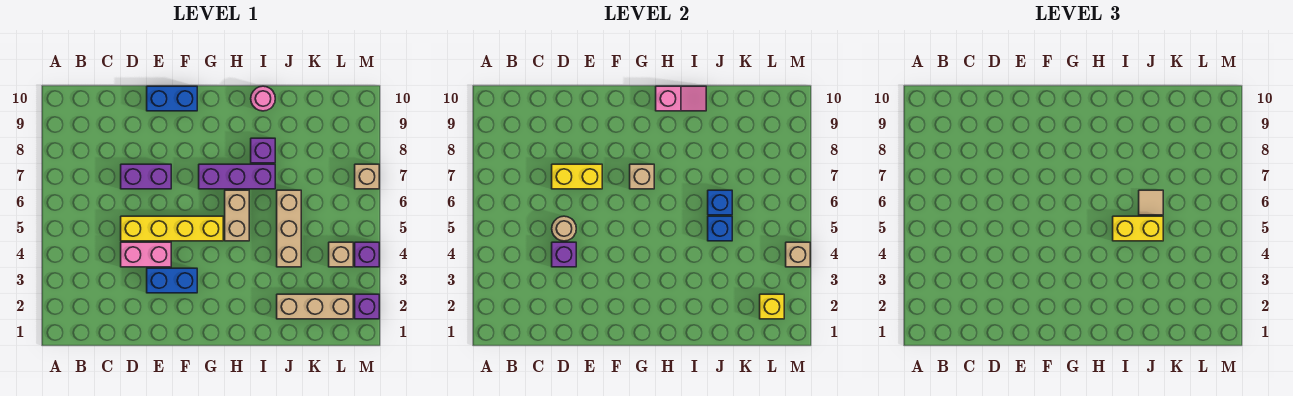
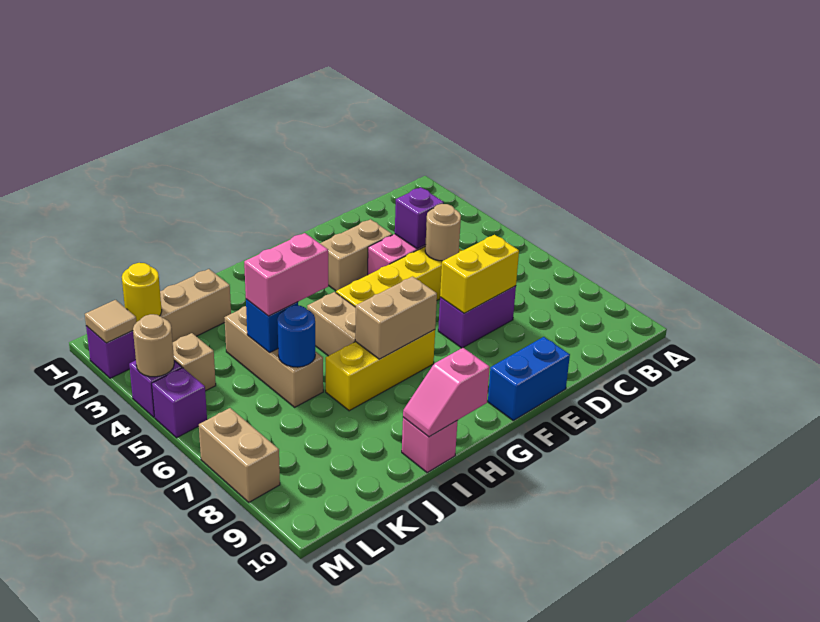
blue brick E3:F3 level 1 -> tan brick E3:F3 level 1
purple brick G7:I7 level 1 -> yellow brick G7:I7 level 1
tan brick G7 level 2 -> tan brick G7:H7 level 2
yellow brick I5:J5 level 3 -> pink brick I5:J5 level 3
purple brick I8 level 1 -> purple brick M5 level 1
pink round brick I10 level 1 -> pink brick I10 level 1
blue brick J6 level 2 -> blue round brick J6 level 2
tan tile J6 level 3 -> tan tile M2 level 2
yellow brick L2 level 2 -> yellow round brick L2 level 2
tan brick M4 level 2 -> tan round brick M4 level 2
tan brick M7 level 1 -> tan brick M7:M8 level 1

